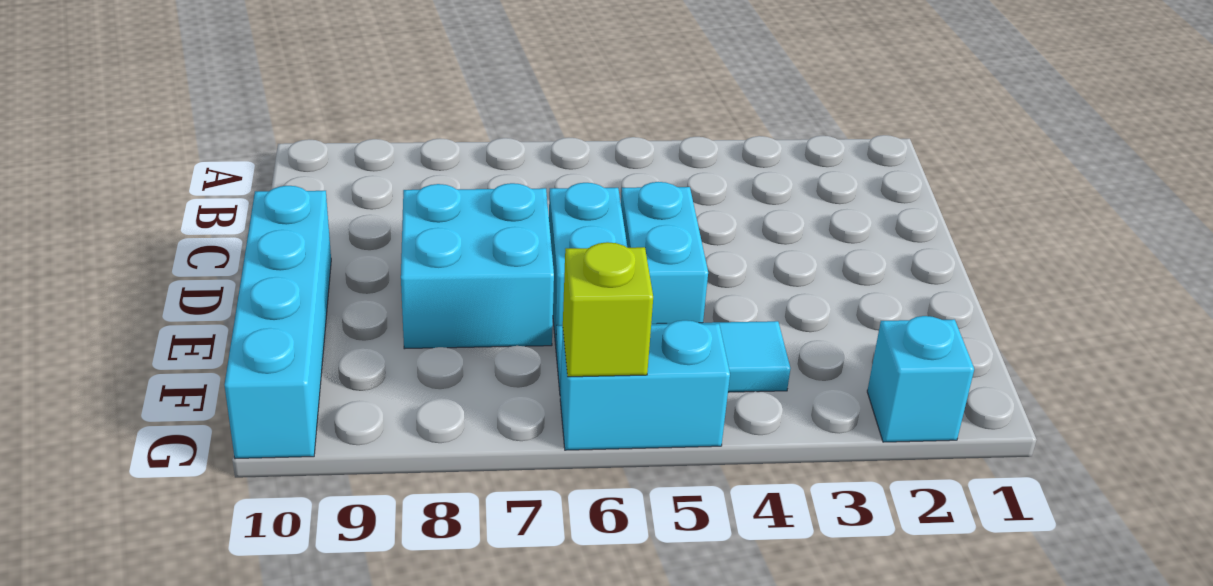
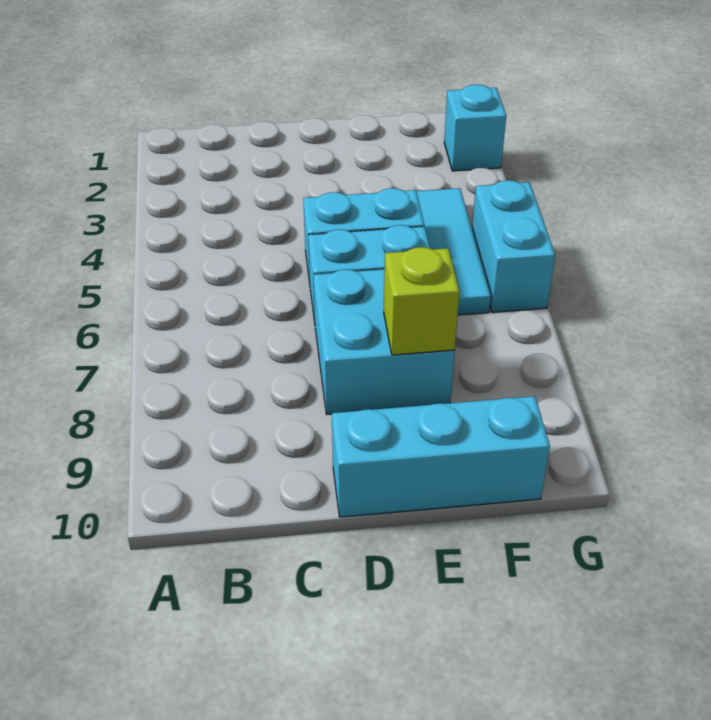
cyan brick D10:G10 level 1 -> cyan brick D10:F10 level 1
lime brick G6 level 2 -> lime brick E8 level 2

